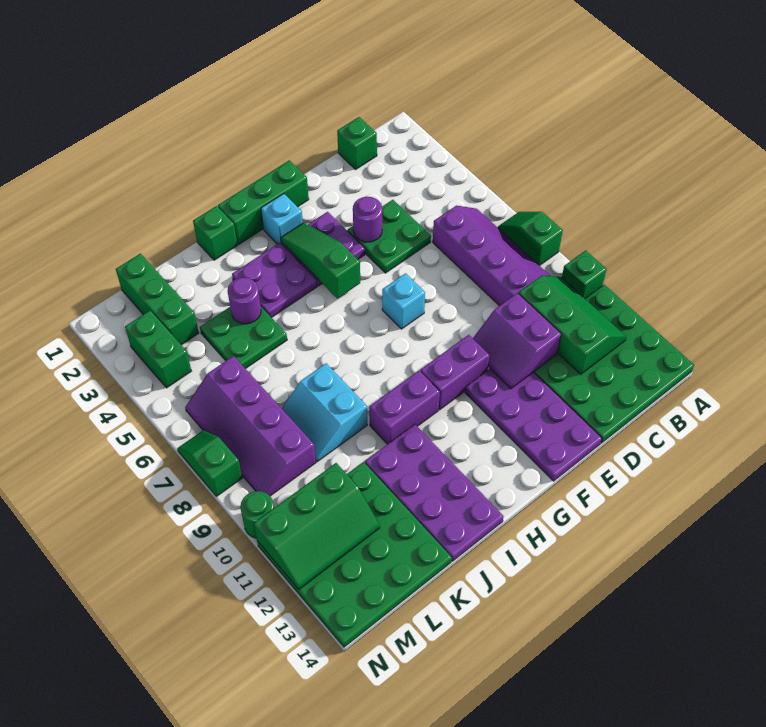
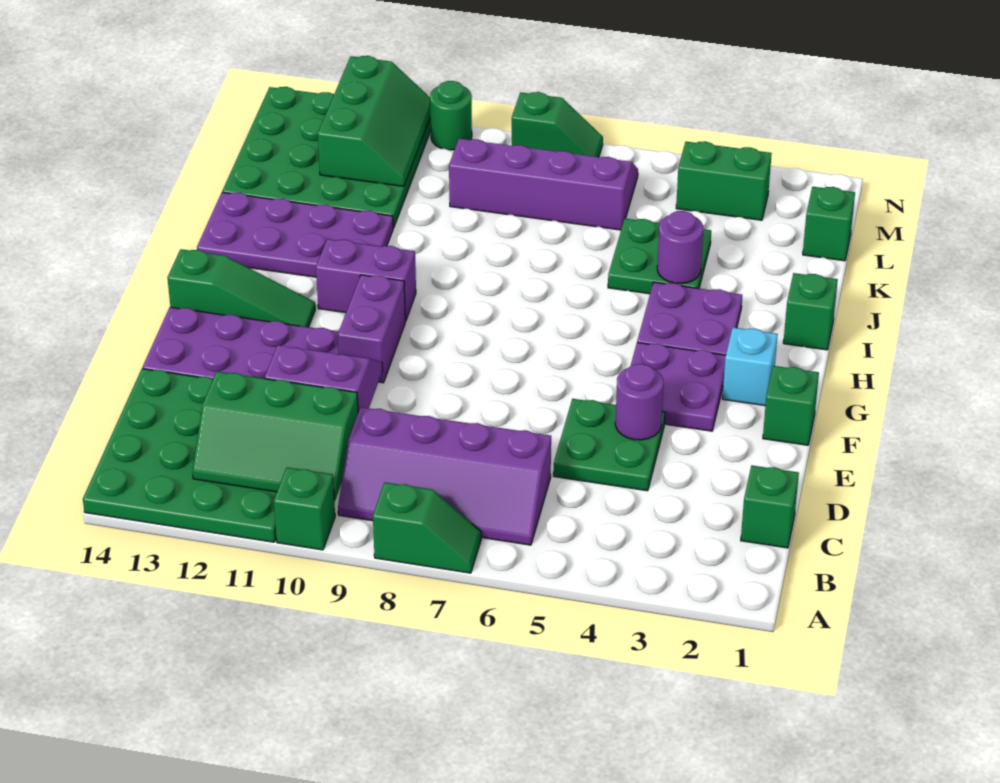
green brick F1:H1 level 1 -> green brick F1 level 1
cyan brick F7 level 1 -> none
green slope G3:G5 level 2 top 5 -> green slope G12:G14 level 1 top 14
purple brick H10:I10 level 1 -> purple brick H10:H11 level 1
cyan slope J8:K9 level 1 top J -> none
green brick L1:L3 level 1 -> green brick L1 level 1
green slope L11:N12 level 2 top 11 -> green slope L11:N12 level 2 top 12

